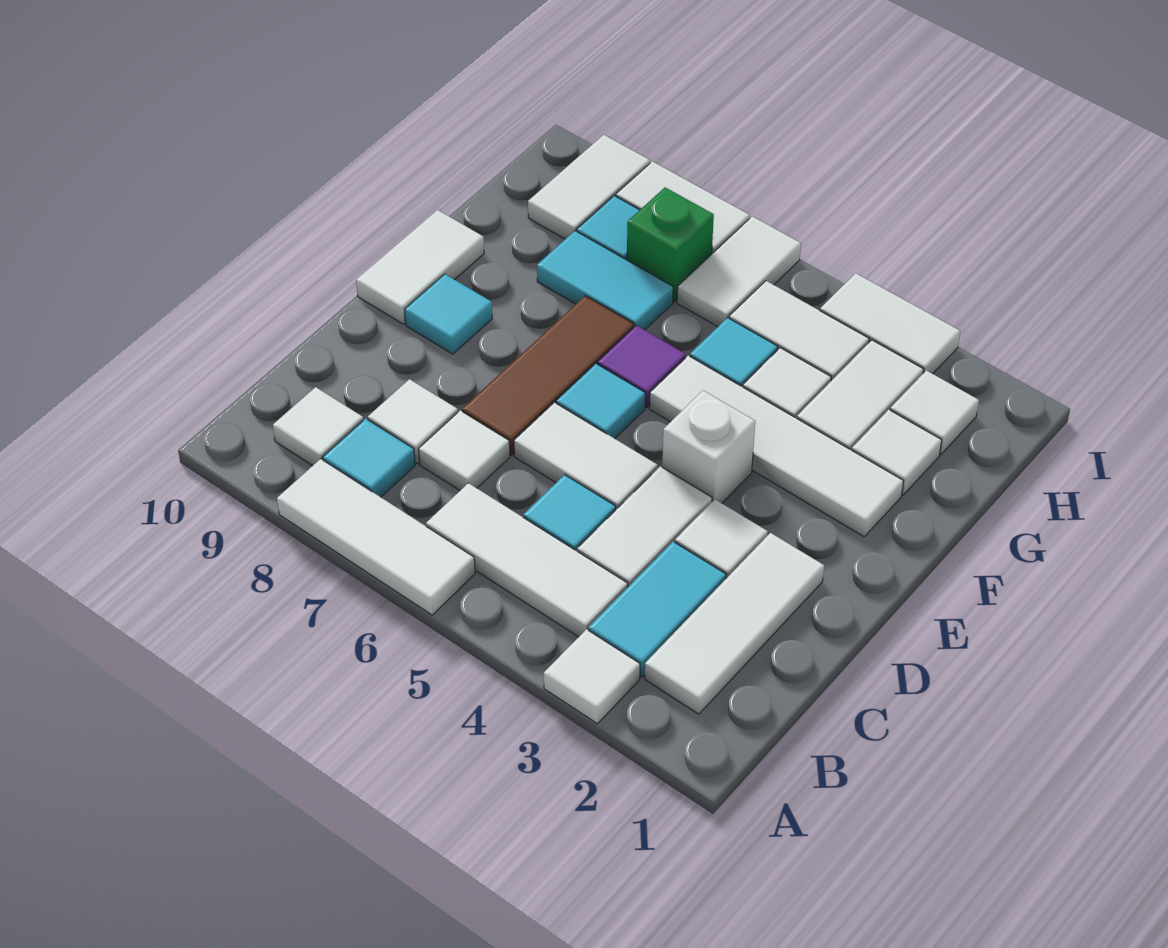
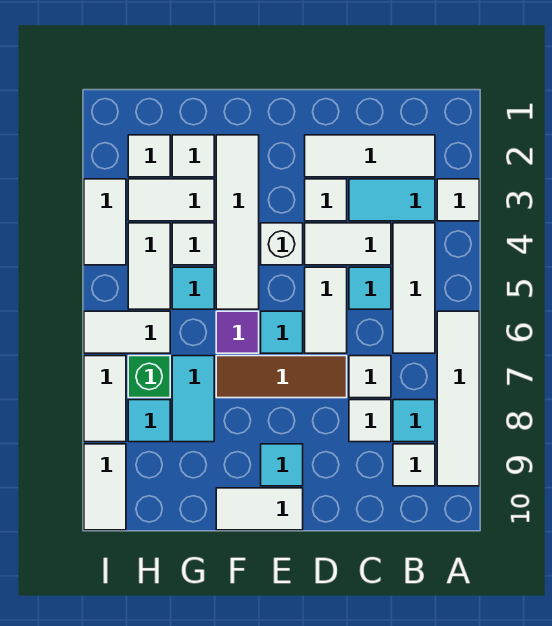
white tile A6:A8 level 1 -> white tile A6:A9 level 1
white tile H9:I9 level 1 -> white tile I9:I10 level 1

